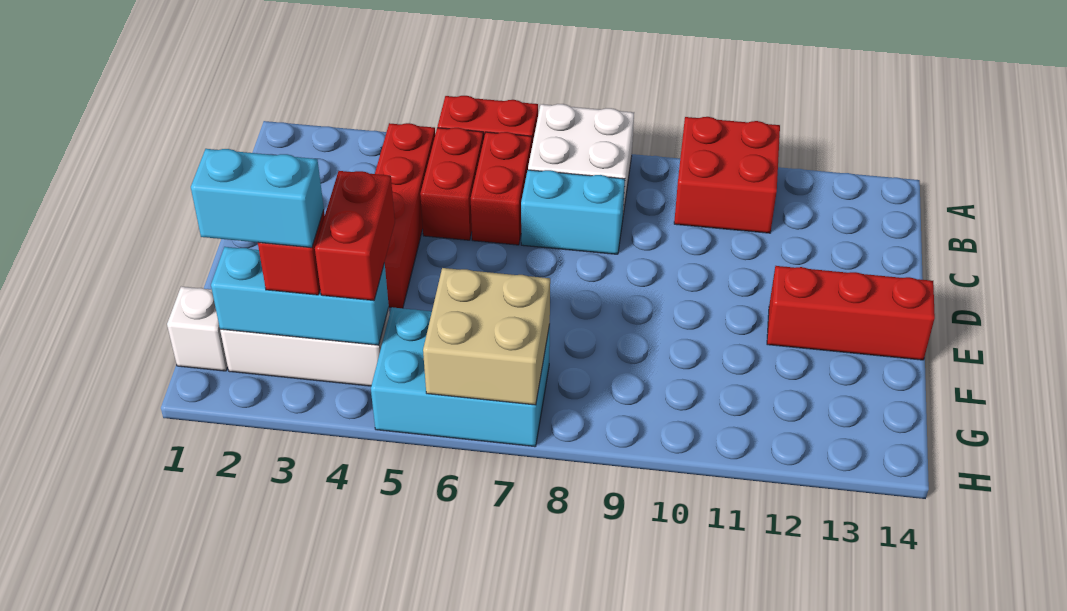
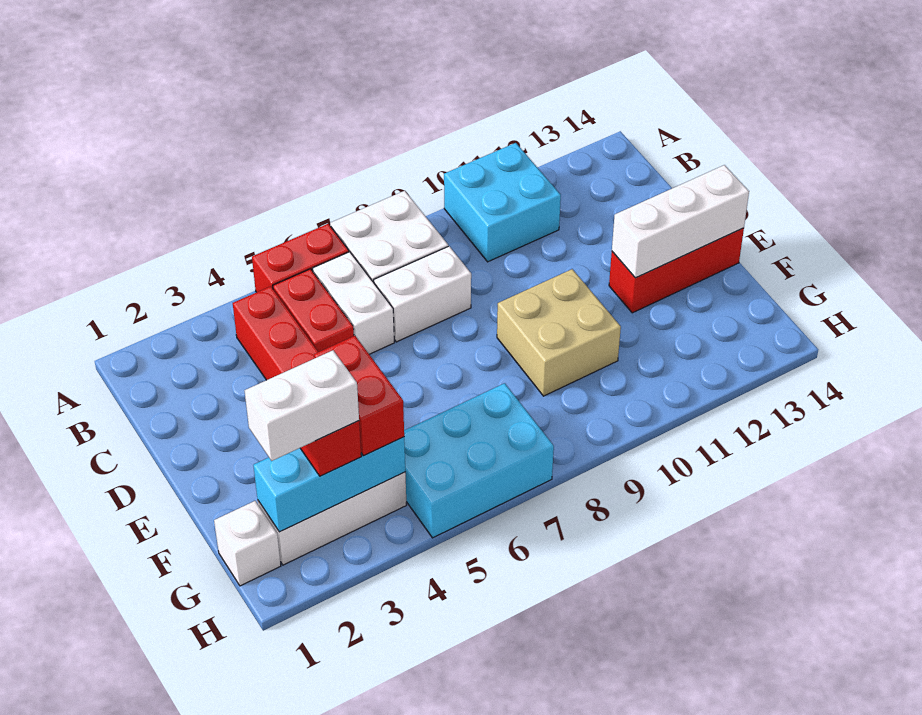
red brick A10:B11 level 1 -> cyan brick A10:B11 level 1
red brick B6:C6 level 1 -> white brick B6:C6 level 1
cyan brick C7:C8 level 1 -> white brick C7:C8 level 1
none -> white brick E12:E14 level 2
cyan brick G2:G3 level 4 -> white brick G2:G3 level 4
tan brick G6:H7 level 2 -> tan brick E9:F10 level 1

